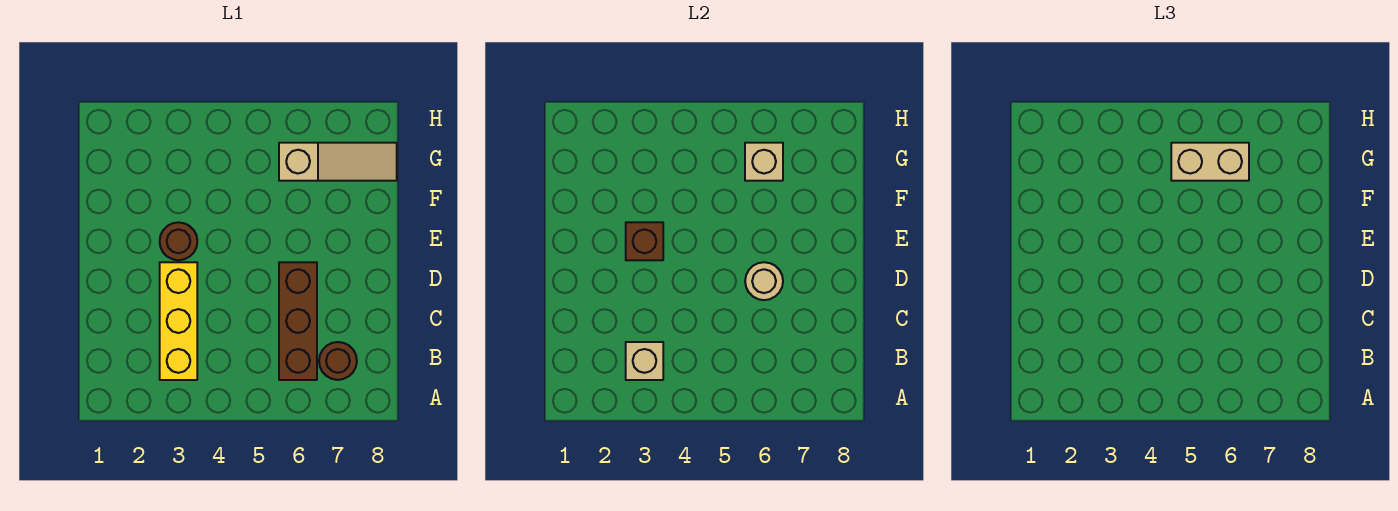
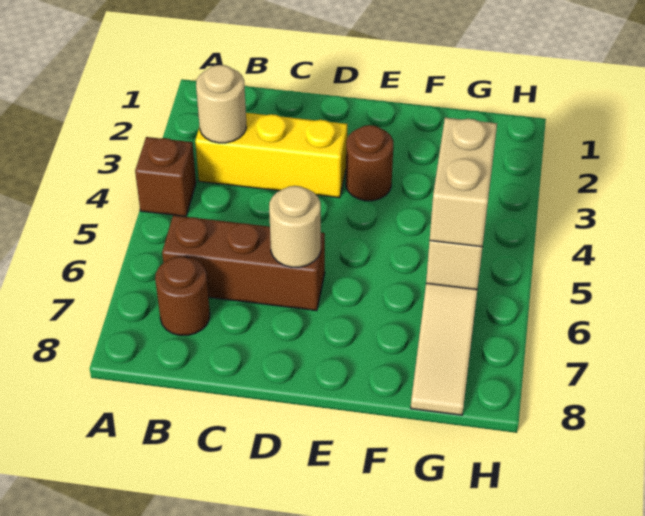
tan brick B3 level 2 -> tan round brick B3 level 2
brown brick E3 level 2 -> brown brick A4 level 1

